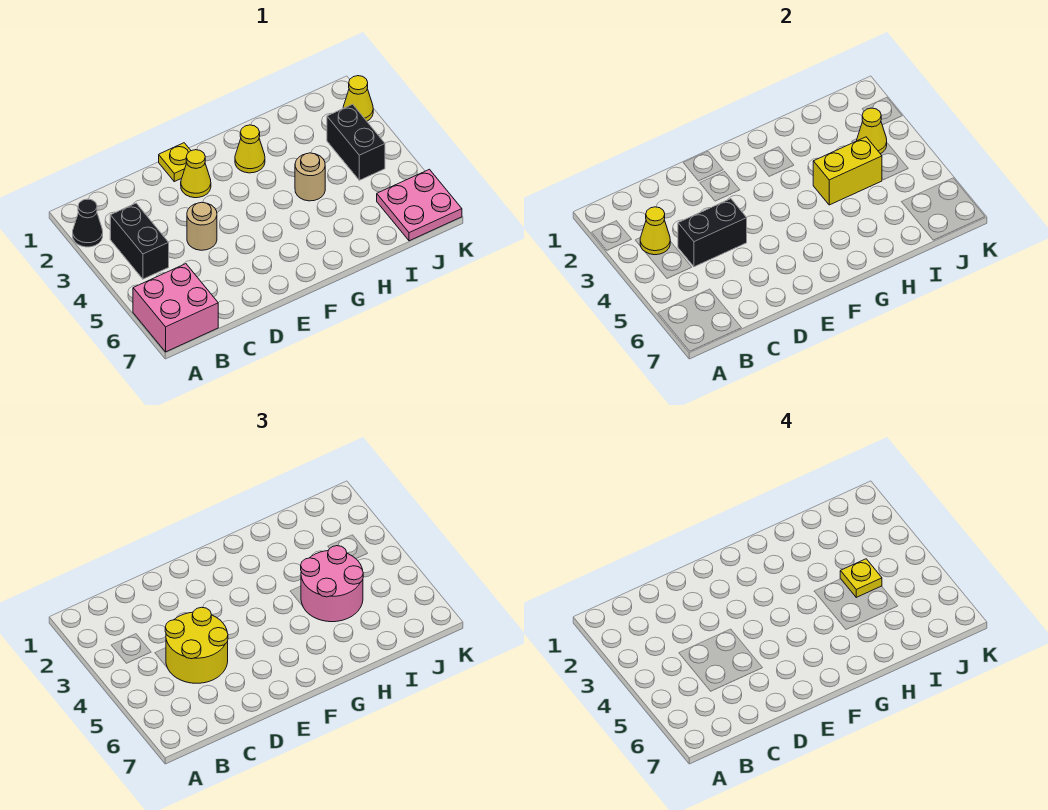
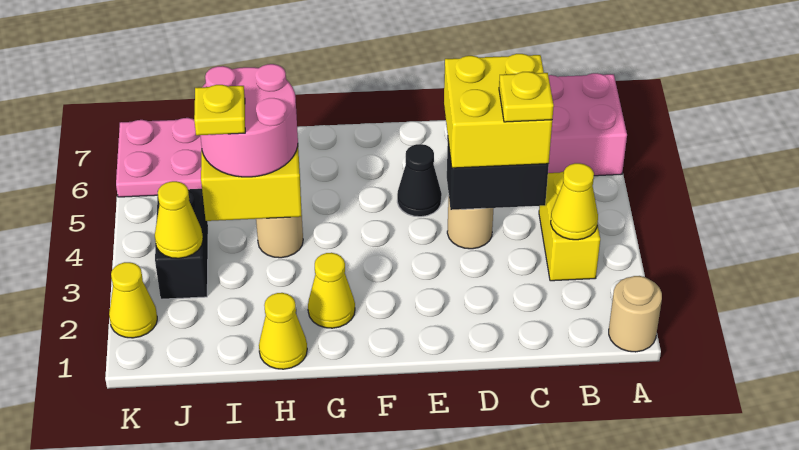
none -> tan round brick A1 level 1
black cone A2 level 1 -> black cone E5 level 1
black brick B3:B4 level 1 -> yellow brick B3:B4 level 1
yellow round brick C4:D5 level 3 -> yellow brick C4:D5 level 3
yellow plate E1 level 1 -> yellow plate C4 level 4
yellow cone E2 level 1 -> yellow cone H1 level 1

